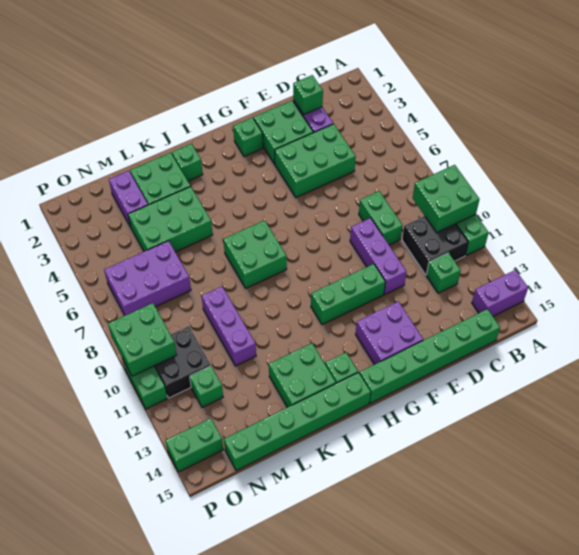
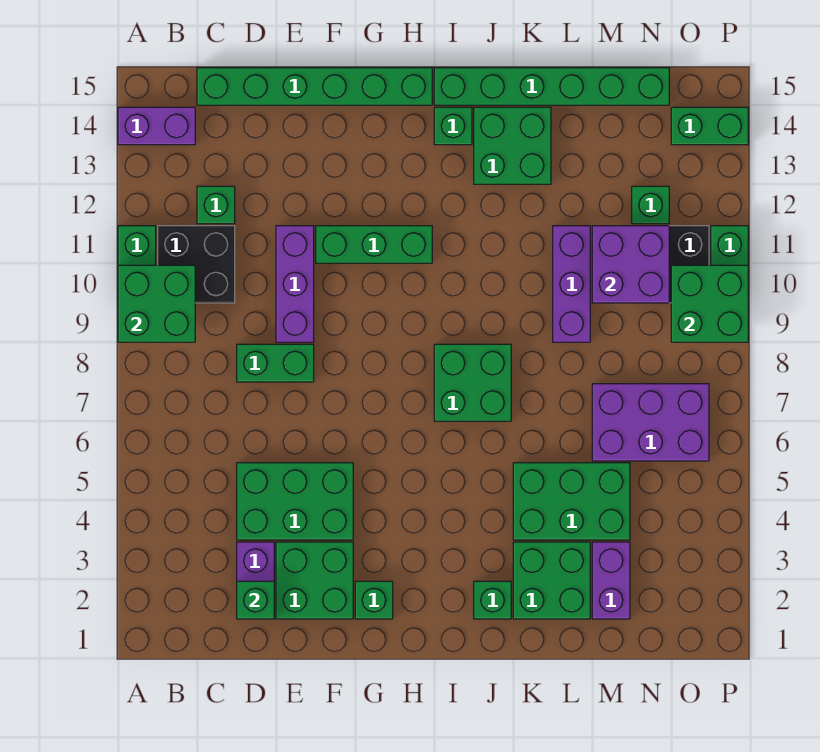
green brick D8:D9 level 1 -> green brick D8:E8 level 1
purple brick F13:G14 level 1 -> purple brick M10:N11 level 2

